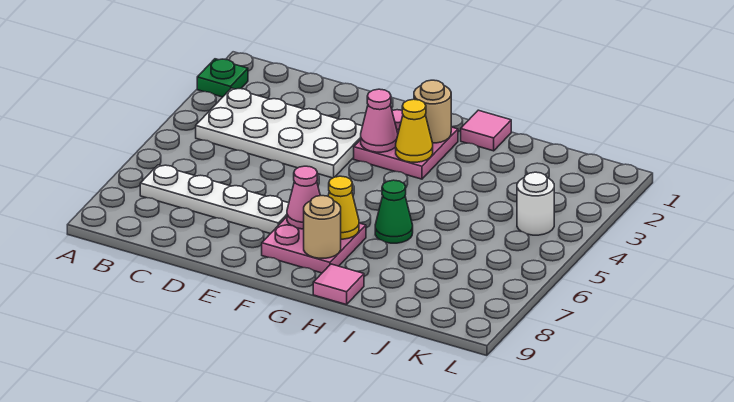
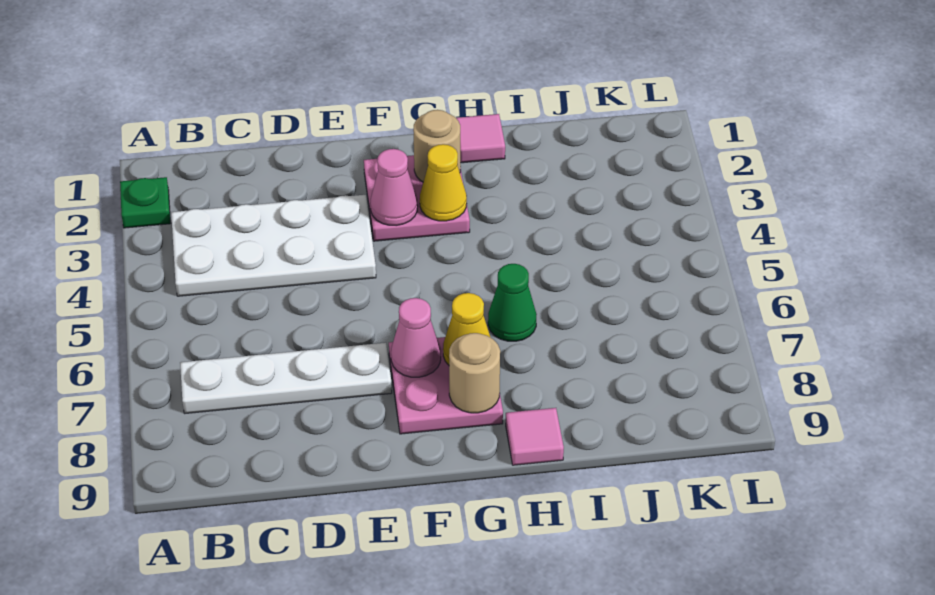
white round brick K4 level 1 -> none

